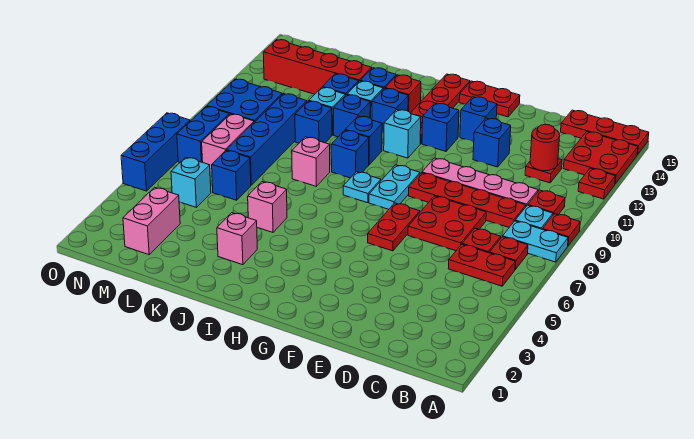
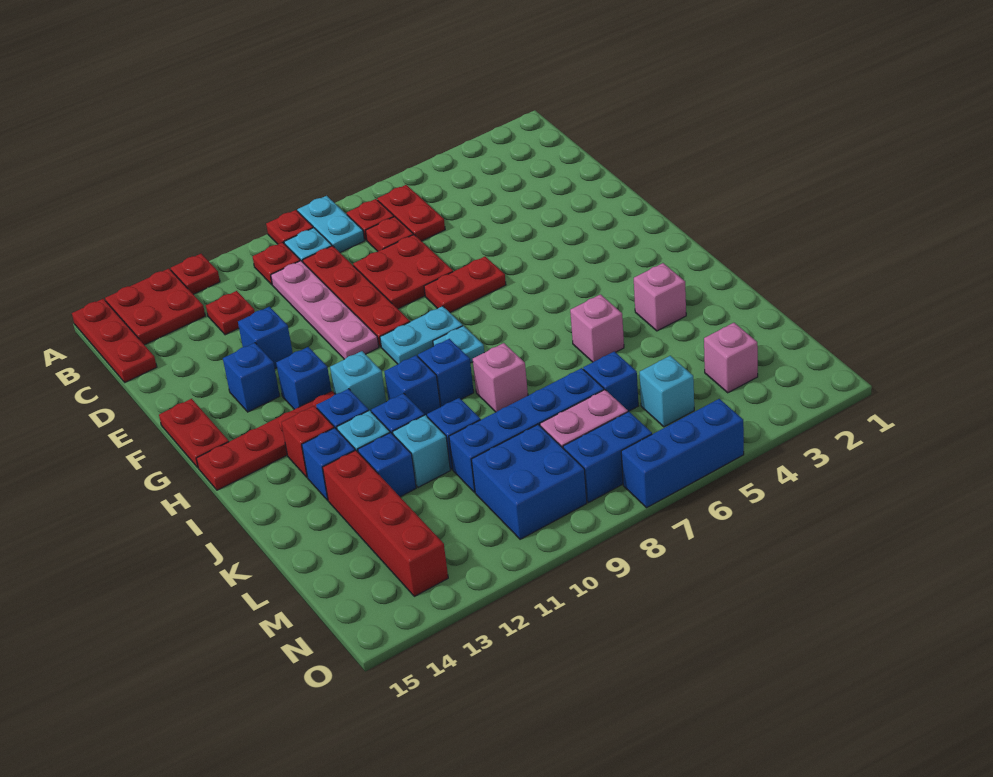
red round brick C12 level 2 -> none
pink brick M2:M3 level 1 -> pink brick M3 level 1

